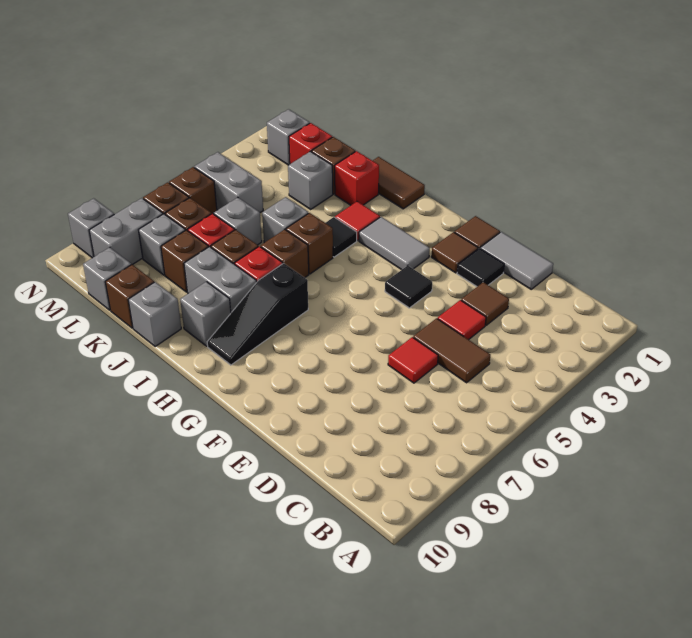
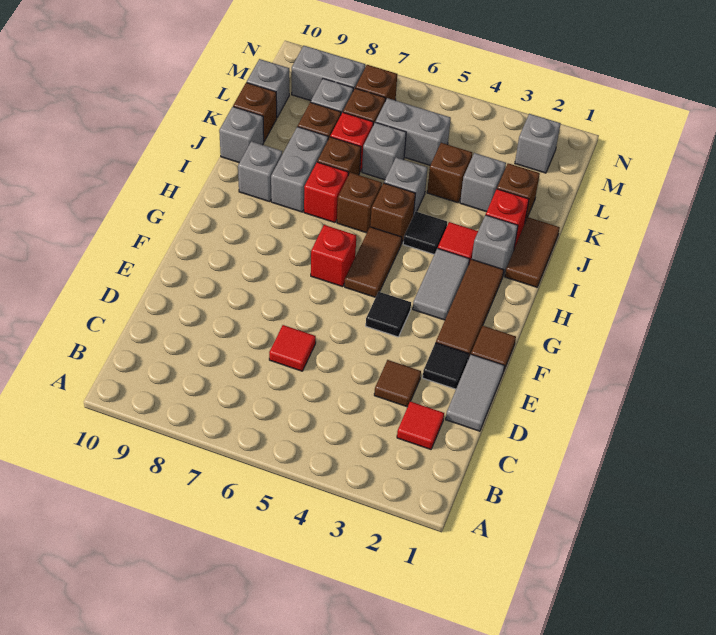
brown tile C5:D5 level 1 -> brown tile G5:H5 level 1
red tile D4 level 1 -> red tile C2 level 1
brown tile F2 level 1 -> brown tile F2:H2 level 1
black slope H7:H9 level 1 top 7 -> none
red brick L2 level 1 -> red brick G6 level 1
grey brick L5:M5 level 1 -> grey brick L5:L6 level 1
brown brick M6 level 1 -> brown brick K4 level 1
grey brick N9 level 1 -> grey brick I2 level 1

